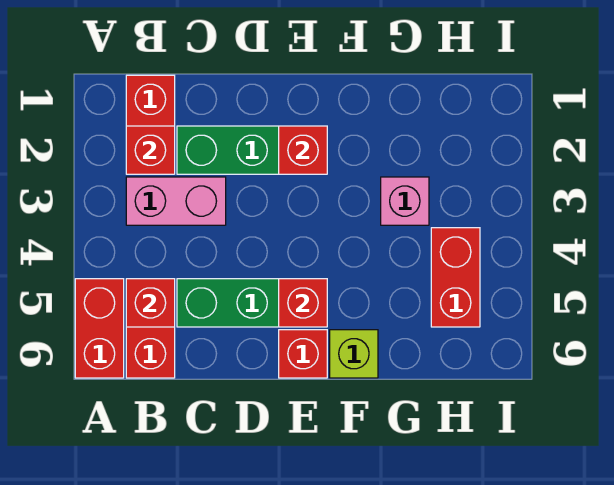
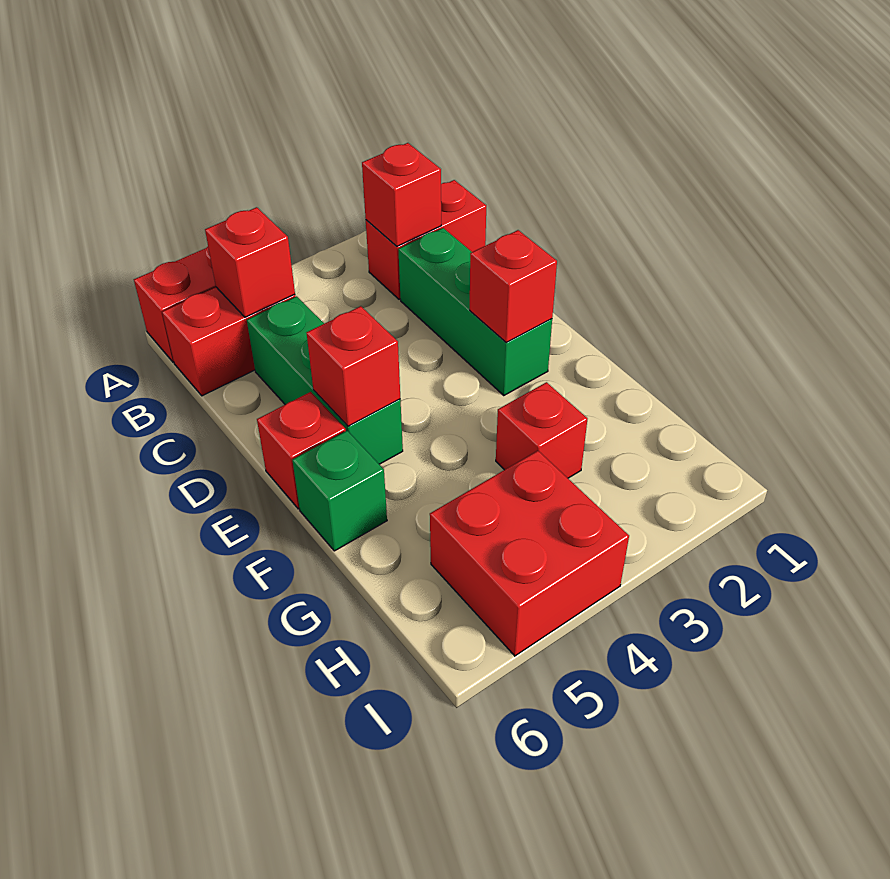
pink brick B3:C3 level 1 -> none
lime brick F6 level 1 -> green brick F6 level 1
pink brick G3 level 1 -> red brick G3 level 1
red brick H4:H5 level 1 -> red brick H4:I5 level 1

